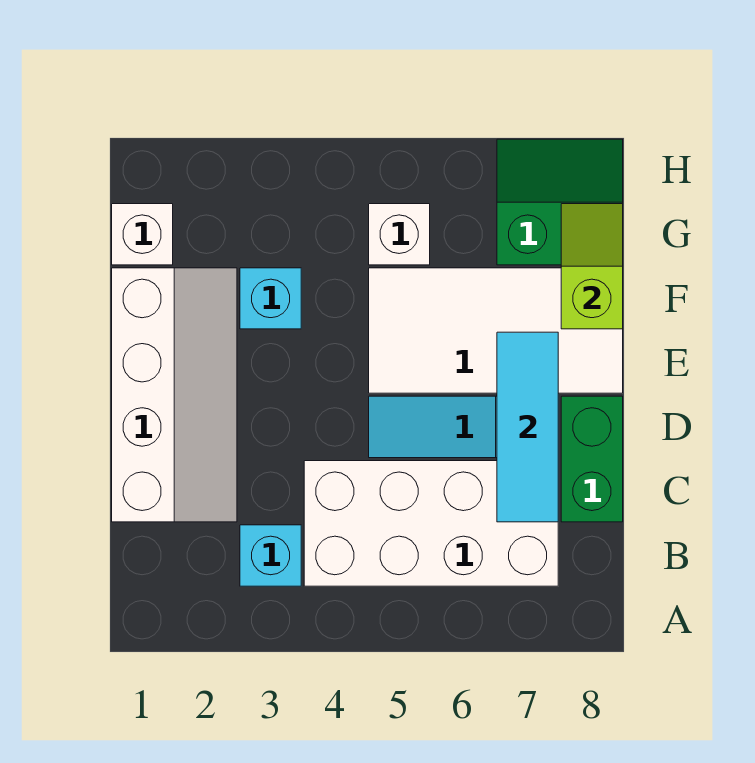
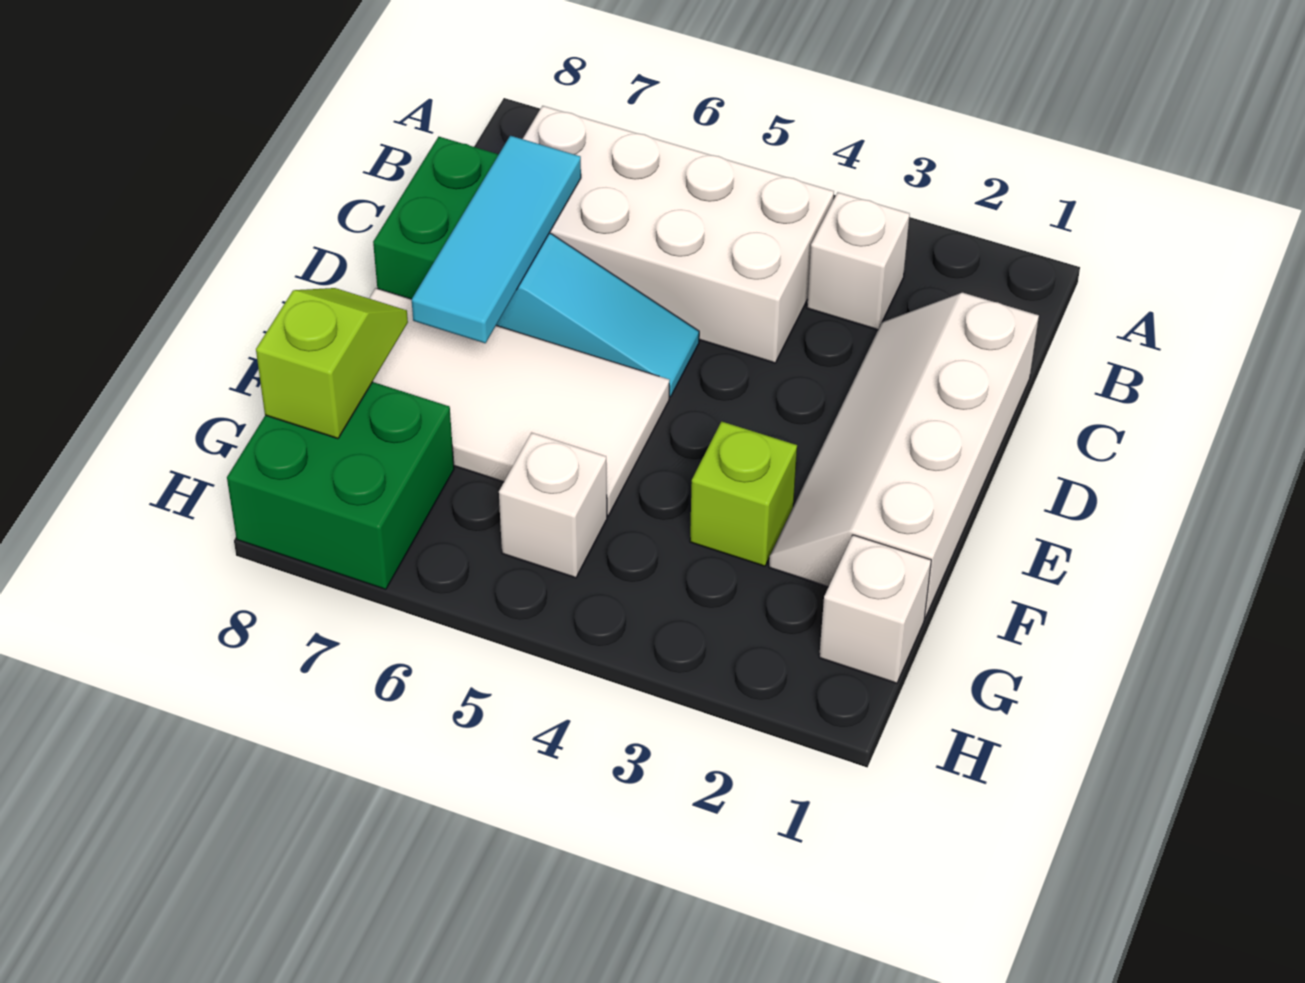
cyan brick B3 level 1 -> white brick B3 level 1
cyan brick F3 level 1 -> lime brick F3 level 1
lime slope F8:G8 level 2 top F -> lime slope F8:G8 level 2 top G
green slope G7:H8 level 1 top G -> green brick G7:H8 level 1

